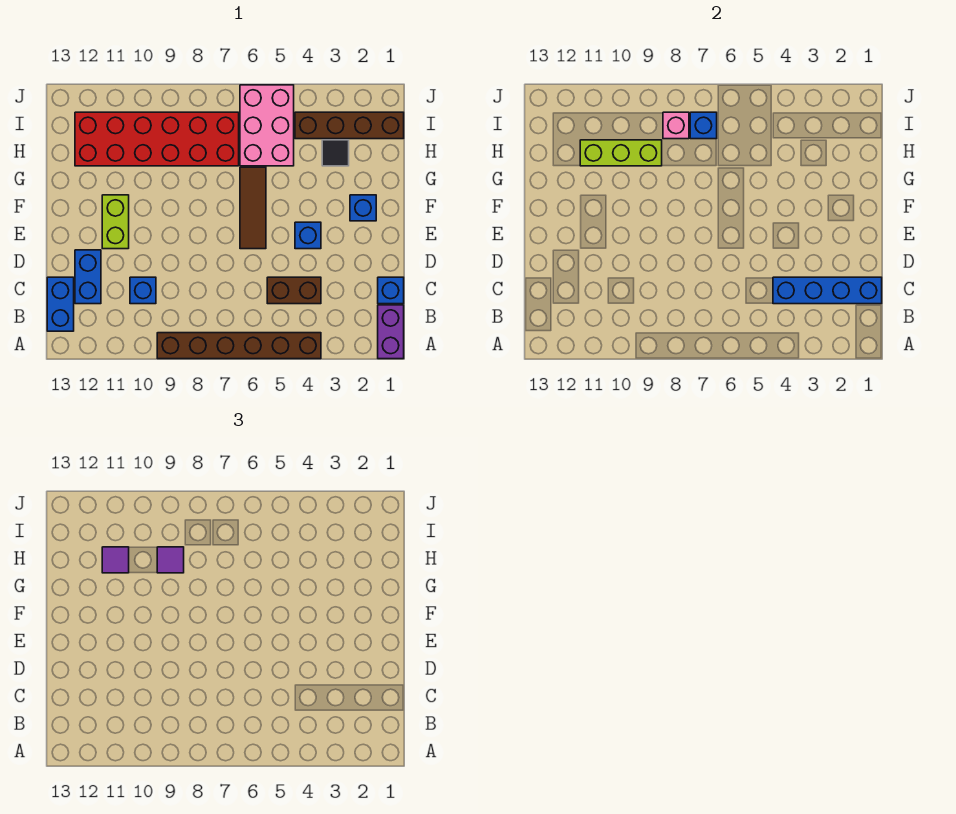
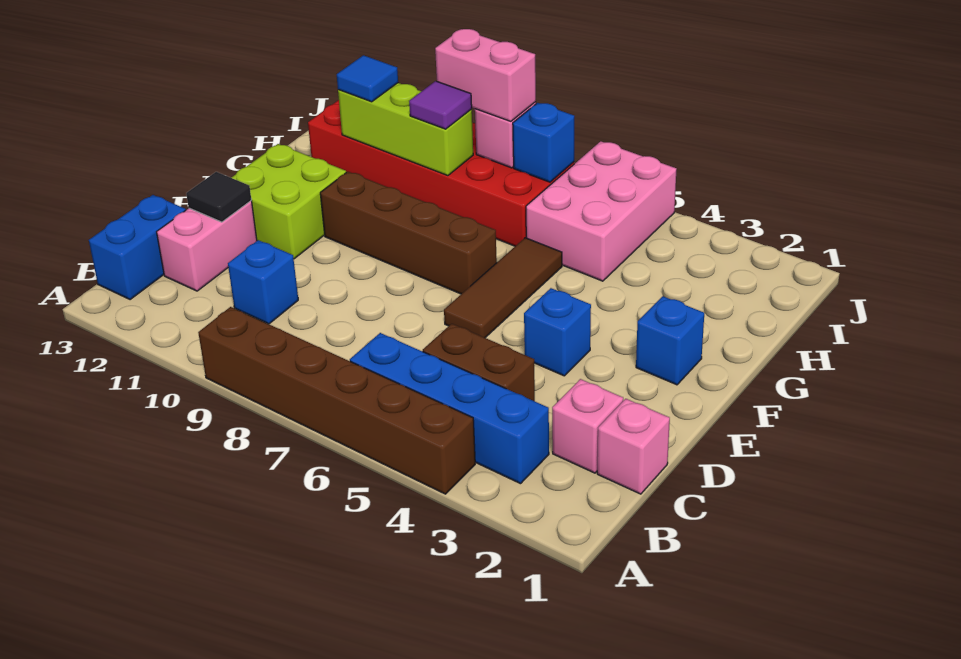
purple brick A1:B1 level 1 -> none
blue brick C1 level 1 -> pink brick C1 level 1
blue brick C1:C4 level 2 -> blue brick B3:B6 level 1
none -> pink brick C2 level 1
blue brick C12:D12 level 1 -> pink brick C12:D12 level 1
lime brick E11:F11 level 1 -> lime brick E11:F12 level 1
black tile H3 level 1 -> black tile D12 level 2
purple tile H11 level 3 -> blue tile H11 level 3
brown brick I1:I4 level 1 -> brown brick F7:F10 level 1
none -> pink brick I8:I9 level 3

